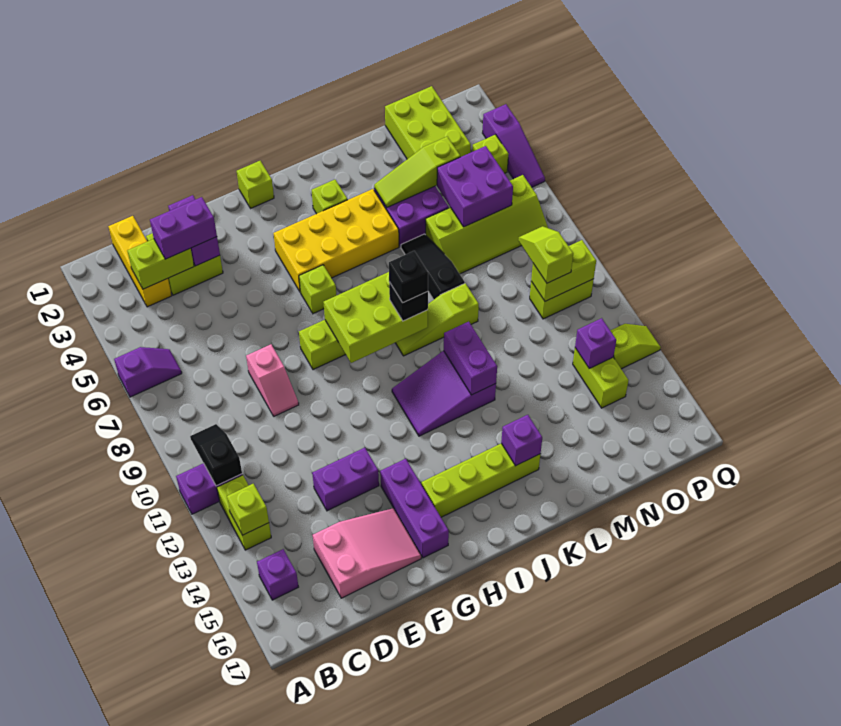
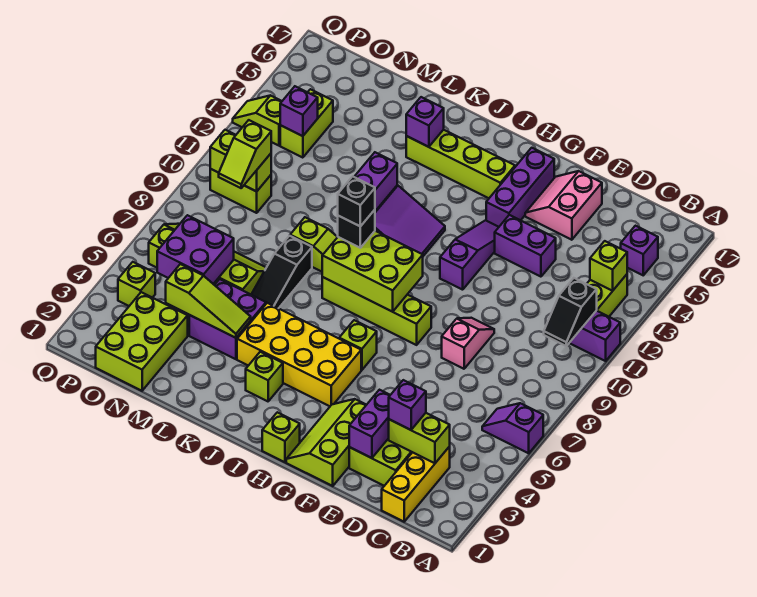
purple brick D3:E3 level 3 -> purple brick D3 level 3
pink slope D15:F16 level 1 top D -> pink slope E15:F16 level 1 top E
none -> lime slope F1:G3 level 1 top F
purple slope Q3:Q5 level 1 top 3 -> purple slope G11:G13 level 1 top 11

